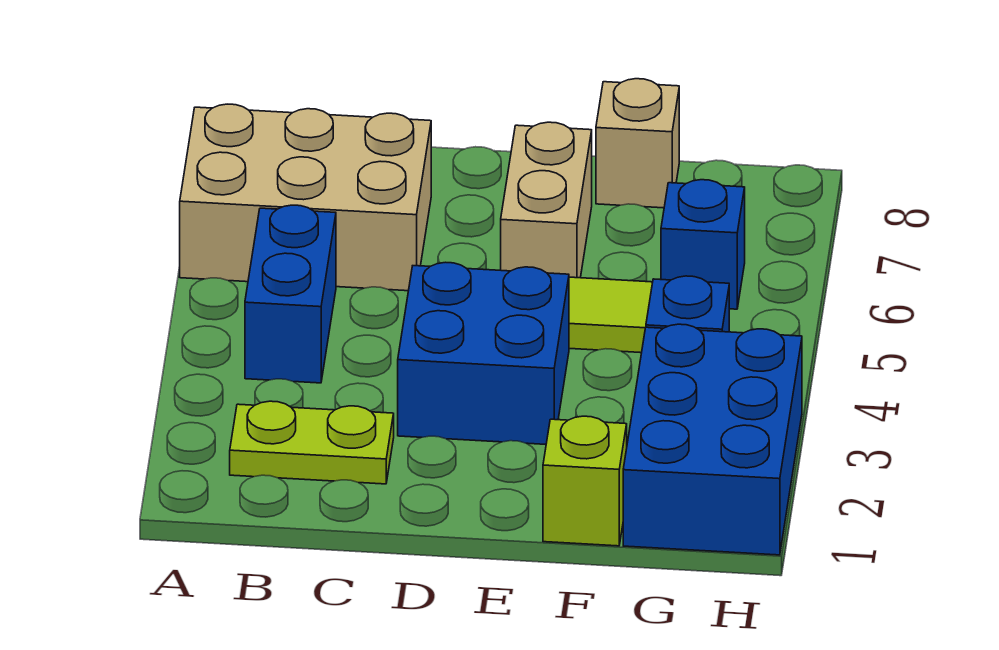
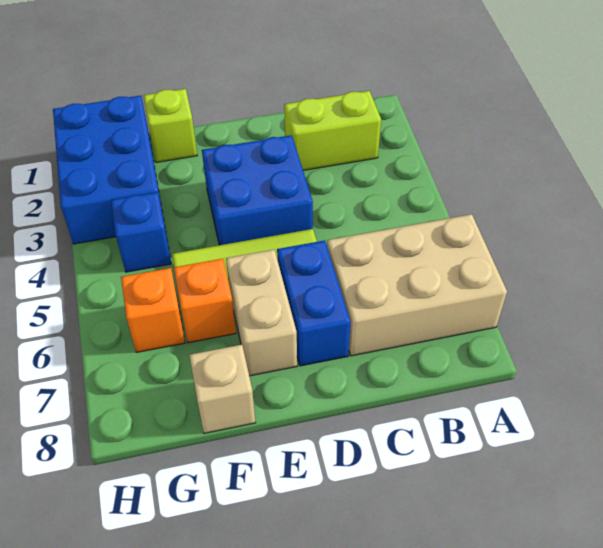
lime plate B2:C2 level 1 -> lime brick B2:C2 level 1
blue brick B4:B5 level 1 -> blue brick D6:D7 level 1
none -> orange brick F6 level 1
blue brick G6 level 1 -> orange brick G6 level 1

